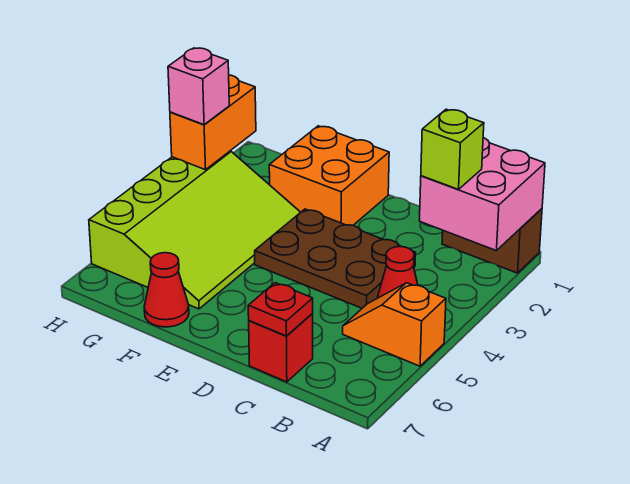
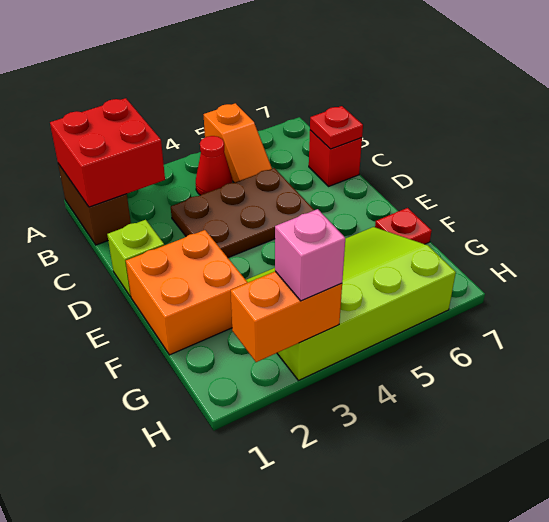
pink brick A1:B2 level 2 -> red brick A1:B2 level 2
lime brick B2 level 3 -> lime brick D1 level 1
brown plate C3:E4 level 1 -> brown plate C3:D5 level 1
red cone F7 level 1 -> red plate F7 level 1

